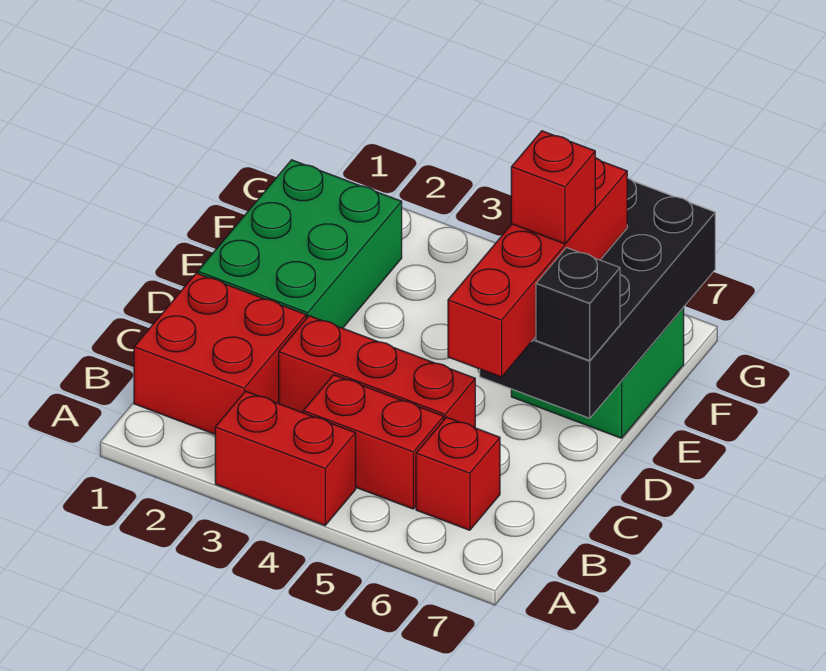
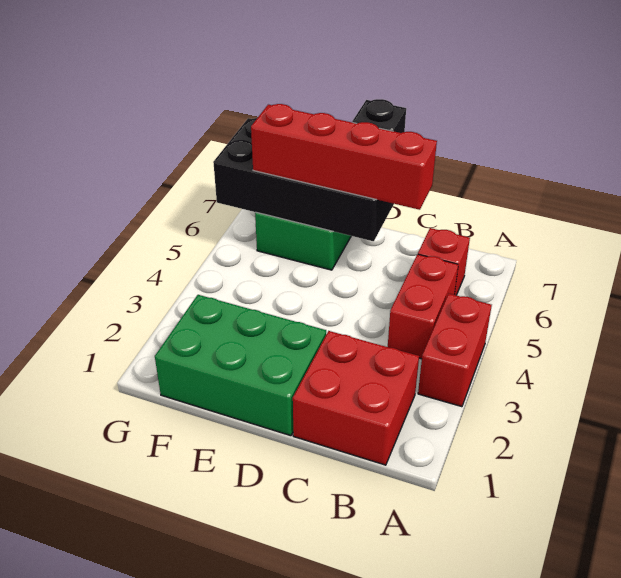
red brick C3:C5 level 1 -> none
red brick E6 level 4 -> none

